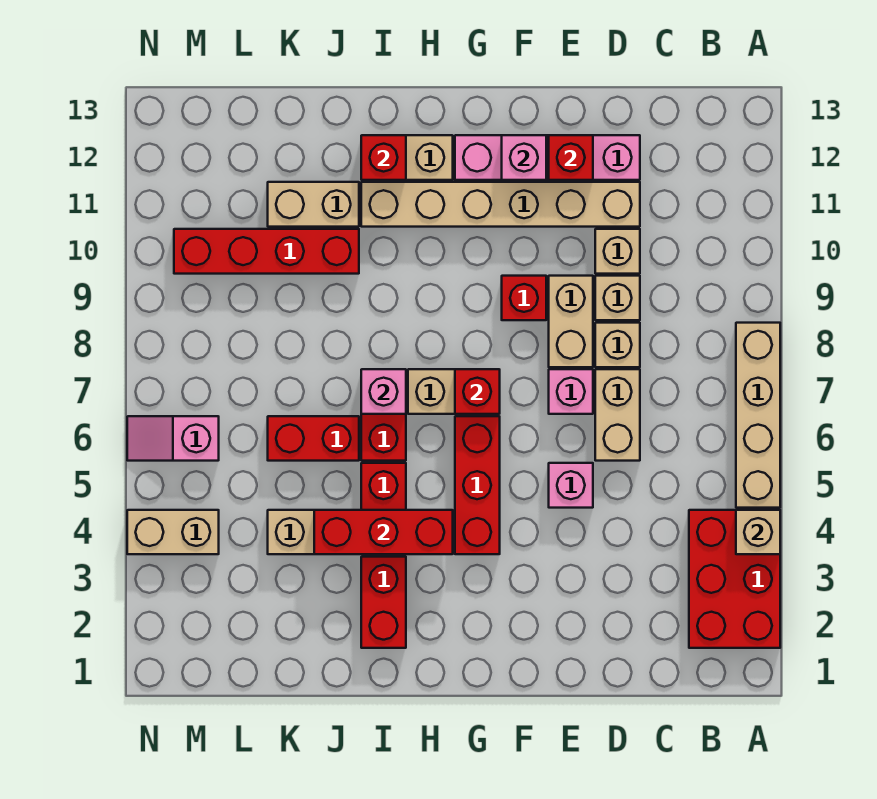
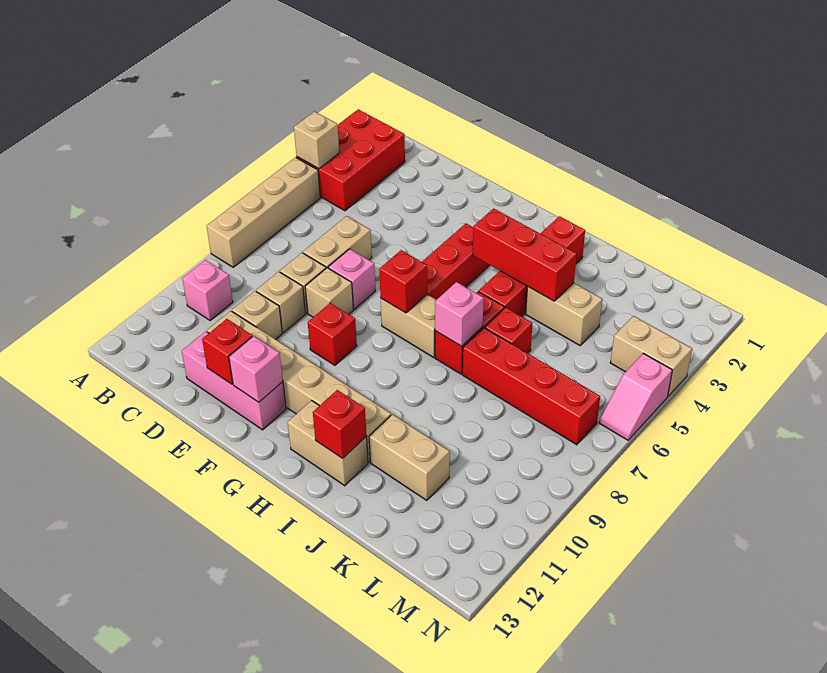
pink brick D12:G12 level 1 -> pink brick D12:F12 level 1
pink brick E5 level 1 -> pink brick B10 level 1
tan brick E8:E9 level 1 -> tan brick E8 level 1
red brick J6:K6 level 1 -> red brick J6 level 1
red brick J10:M10 level 1 -> red brick J7:M7 level 1
pink slope M6:N6 level 1 top M -> pink slope N5:N6 level 1 top 5

